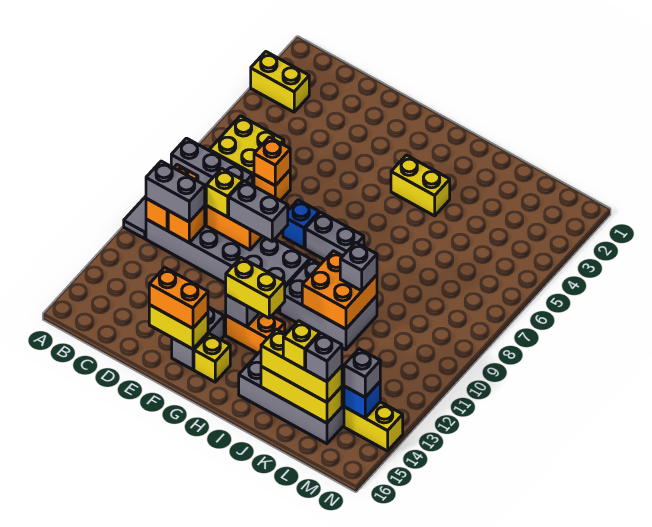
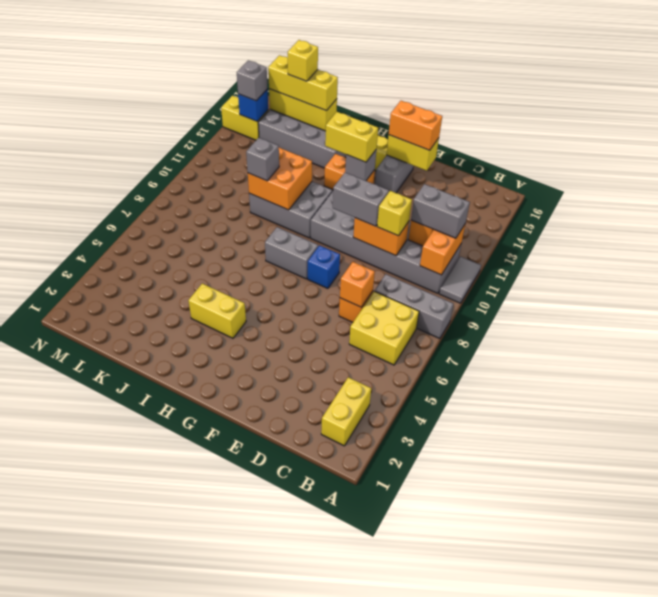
yellow brick A3:B3 level 1 -> yellow brick B2:B3 level 1
grey brick L15 level 4 -> none

